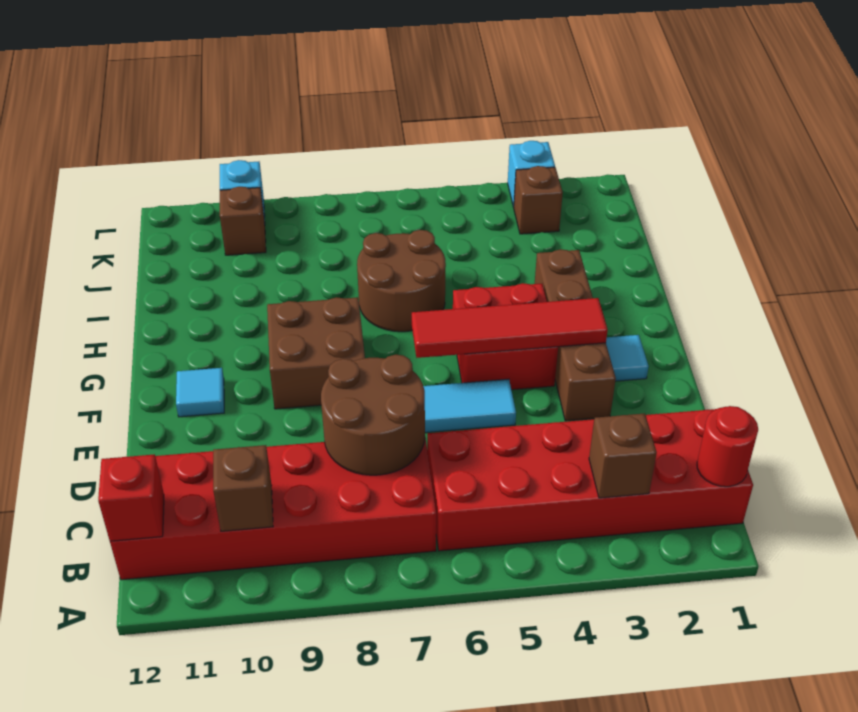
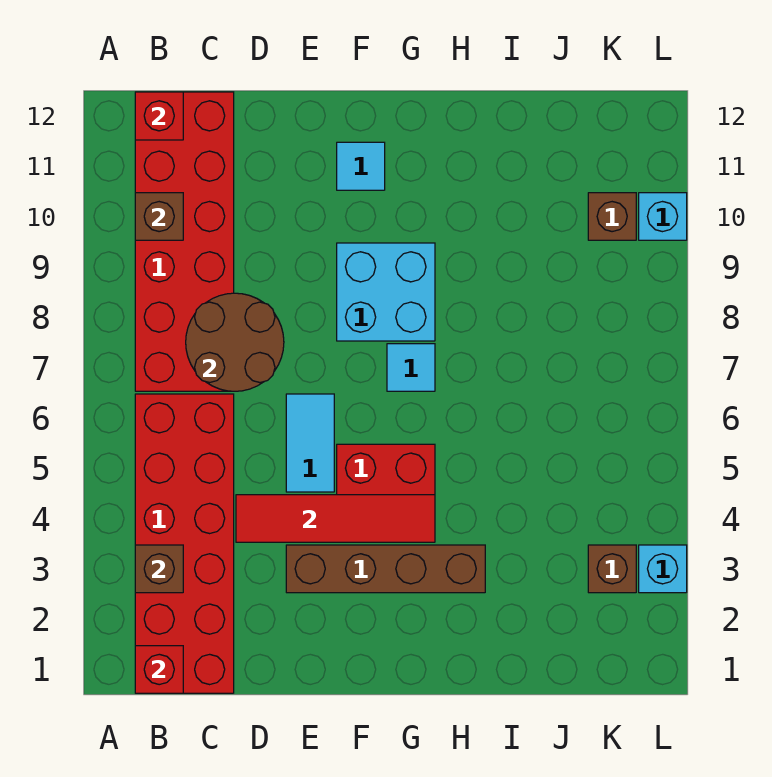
red round brick B1 level 2 -> red brick B1 level 2
cyan tile F2 level 1 -> cyan tile G7 level 1
red tile F3:F6 level 2 -> red tile D4:G4 level 2
brown brick F8:G9 level 1 -> cyan brick F8:G9 level 1
brown round brick H6:I7 level 1 -> none

